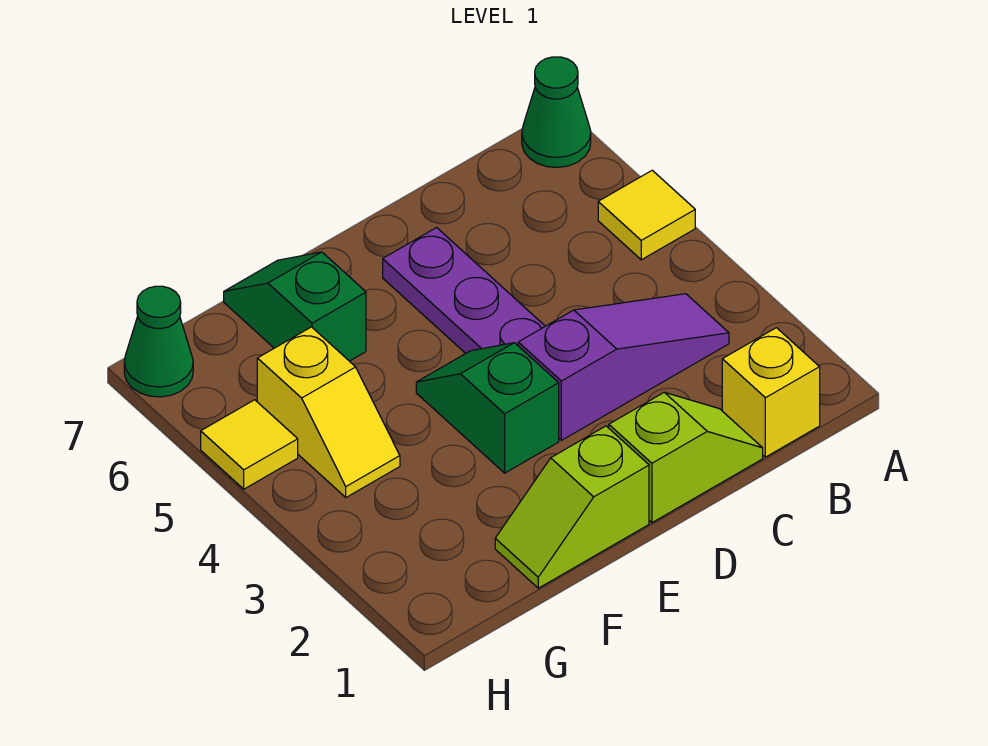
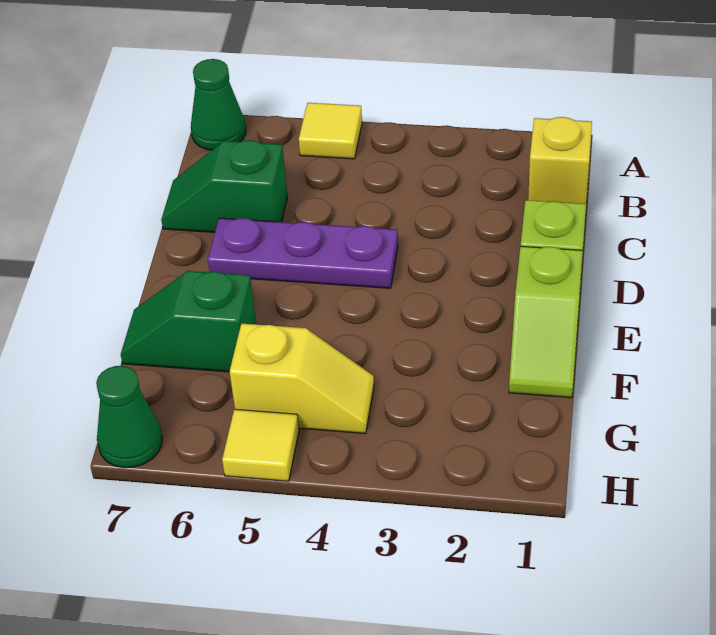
purple slope B3:D3 level 1 top D -> none
green slope E3:E4 level 1 top 3 -> green slope C6:C7 level 1 top 6

